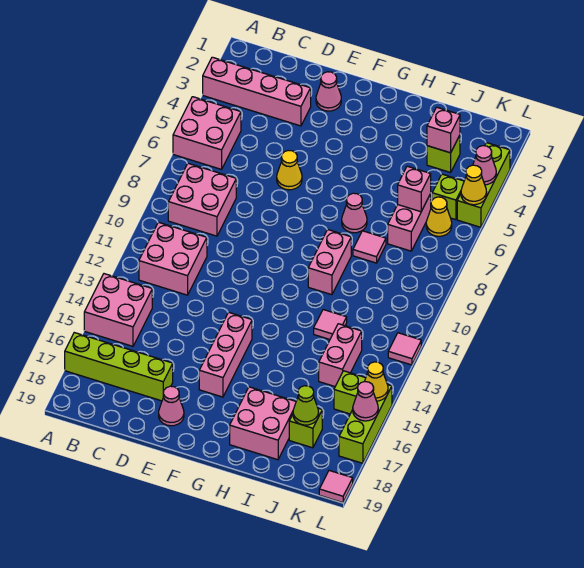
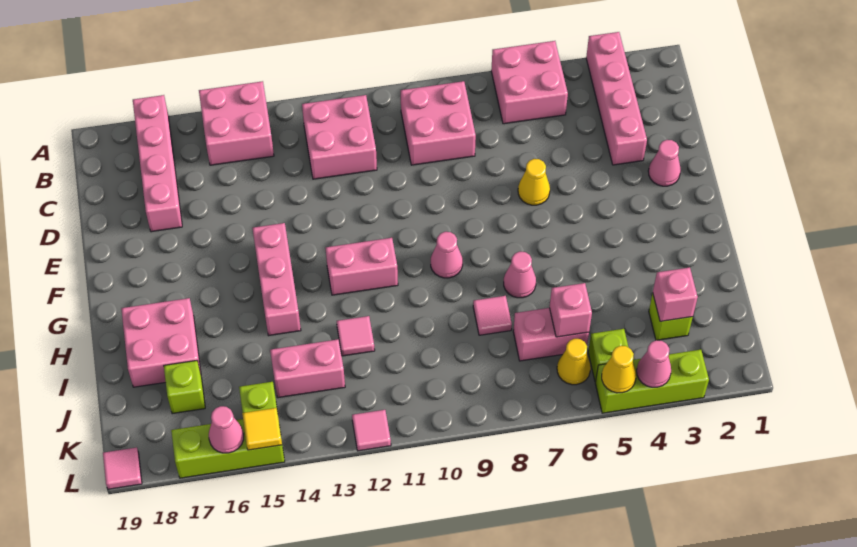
lime brick A17:D17 level 1 -> pink brick A17:D17 level 1
pink cone E18 level 1 -> pink cone G9 level 1
pink brick F14:F16 level 1 -> pink brick F14:H14 level 1
pink brick H9:H10 level 1 -> pink brick G11:G12 level 1
lime cone J17 level 2 -> none
yellow cone L15 level 2 -> yellow tile L15 level 2

